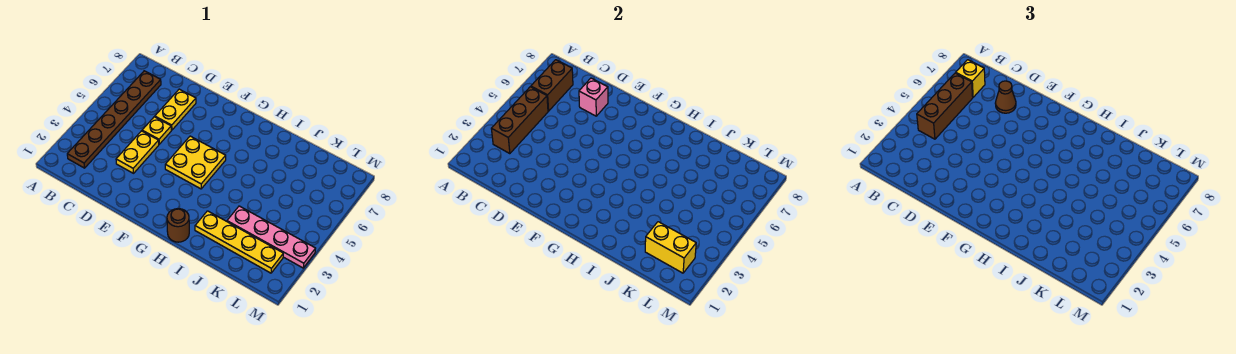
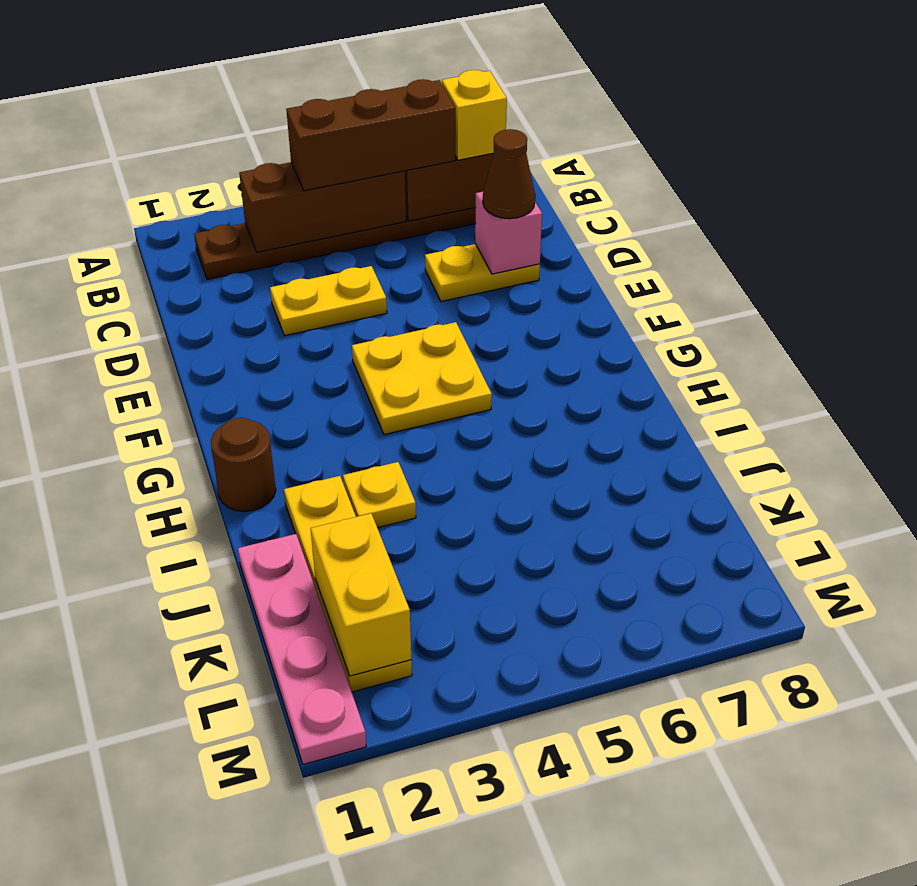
yellow plate D5 level 1 -> yellow plate I3 level 1
pink plate J3:M3 level 1 -> pink plate J1:M1 level 1

